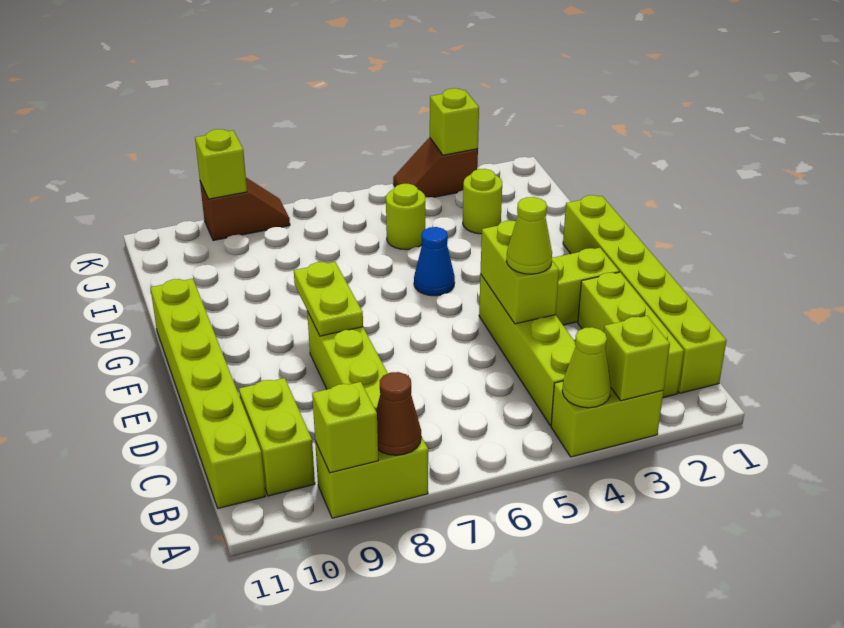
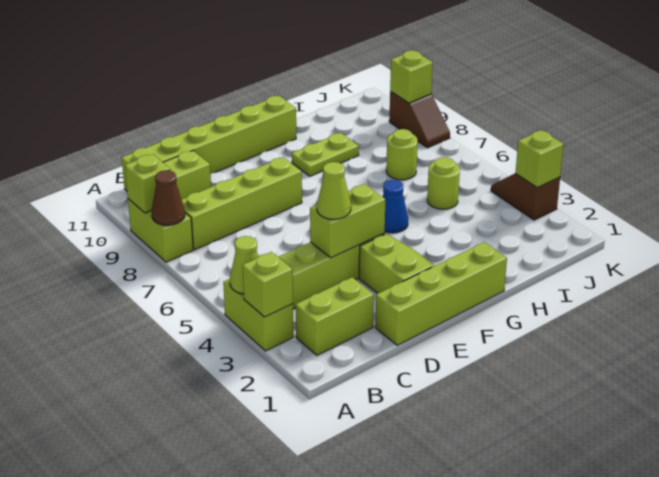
lime brick B1:G1 level 1 -> lime brick D1:G1 level 1
lime brick B2:D2 level 1 -> lime brick B2:C2 level 1
lime plate E8:F8 level 2 -> lime plate G9:H9 level 1
lime round brick I3 level 1 -> lime round brick I7 level 1

